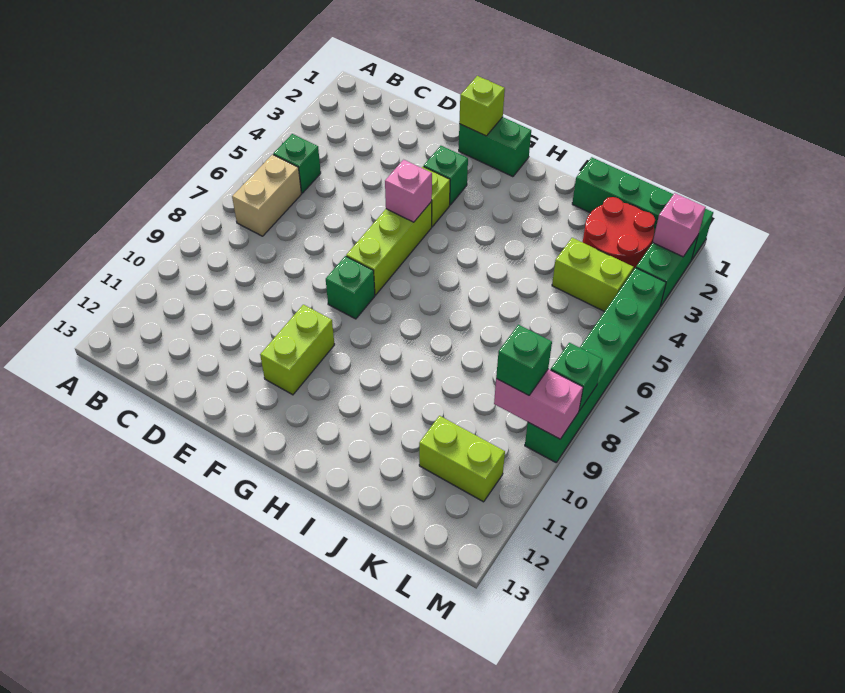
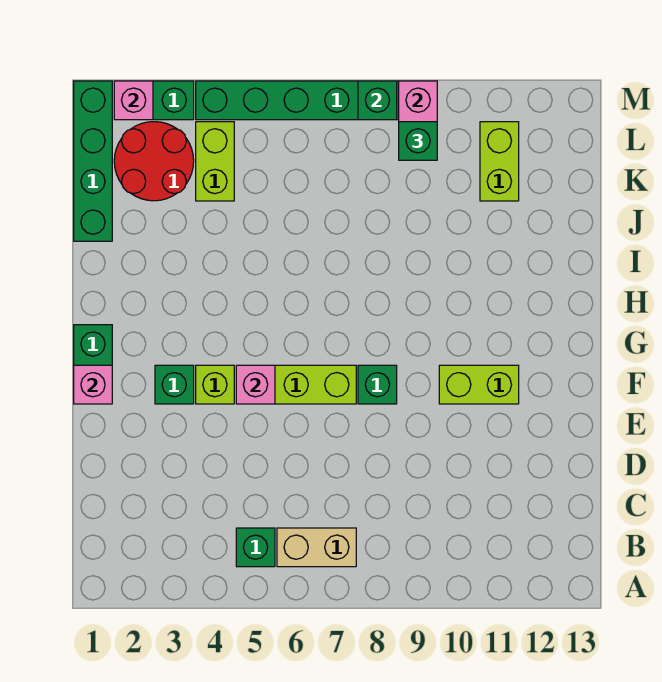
lime brick F1 level 2 -> pink brick F1 level 2

